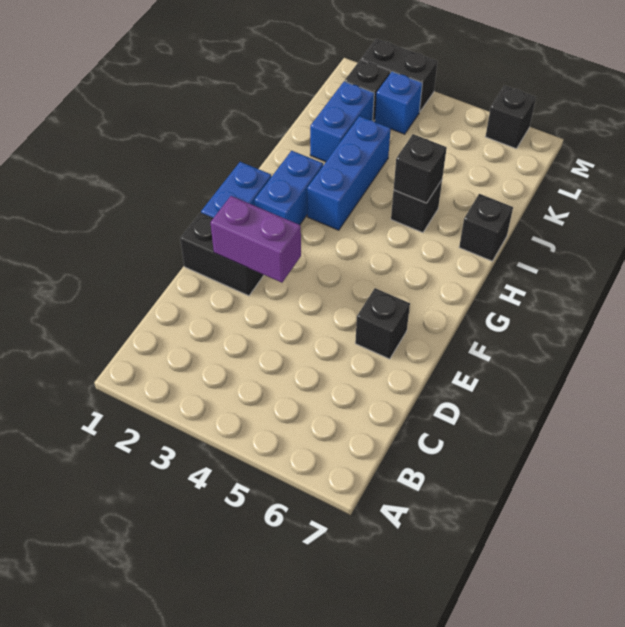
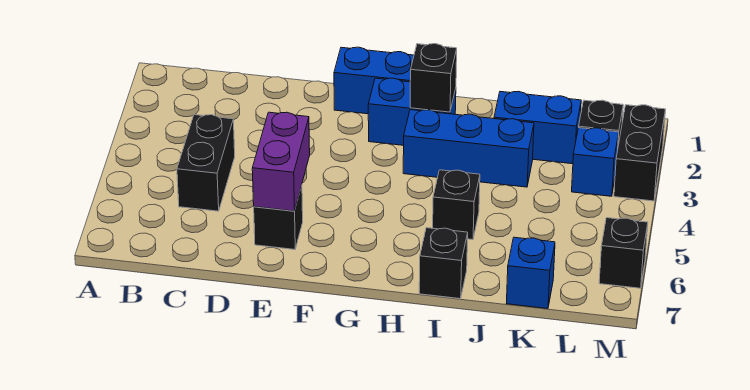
black brick E1:E2 level 1 -> black brick C4:C5 level 1
purple brick E2:E3 level 2 -> purple brick E5:E6 level 2
black brick I5 level 2 -> black brick H2 level 2
none -> blue brick K7 level 1

